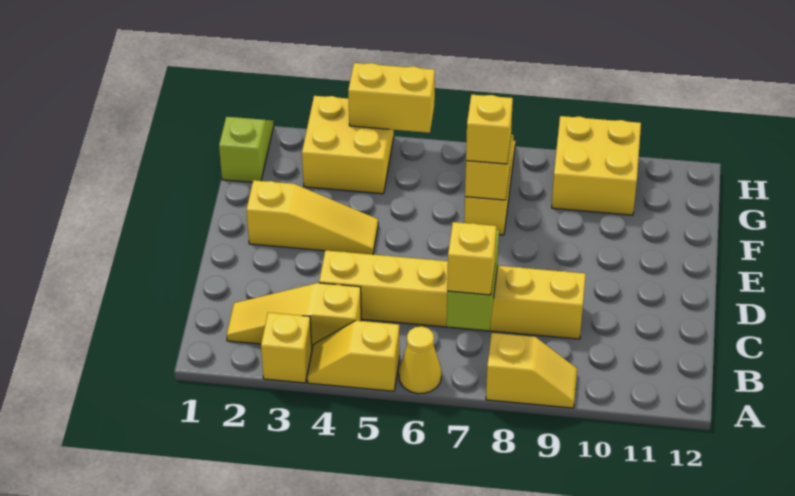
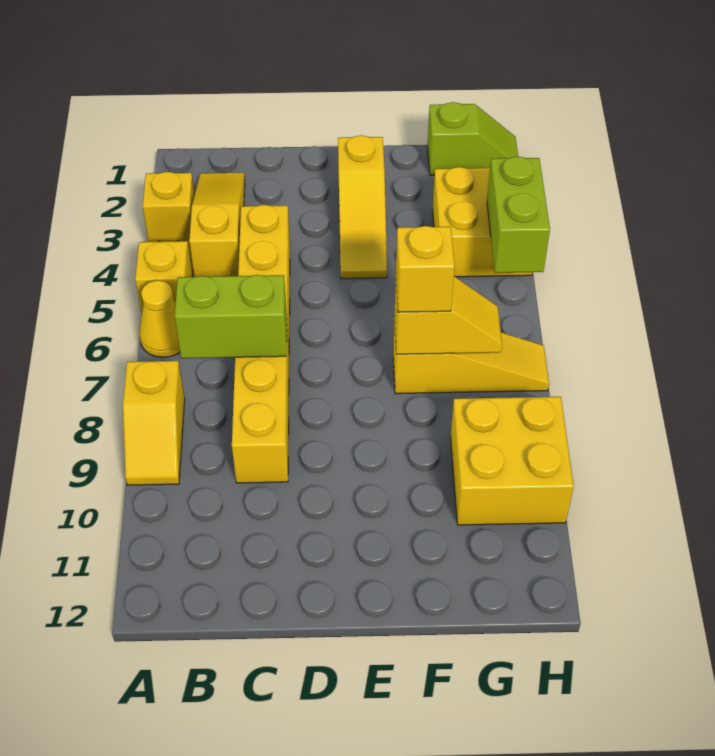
yellow brick B7 level 3 -> none
yellow brick H4:H5 level 2 -> lime brick H4:H5 level 2

